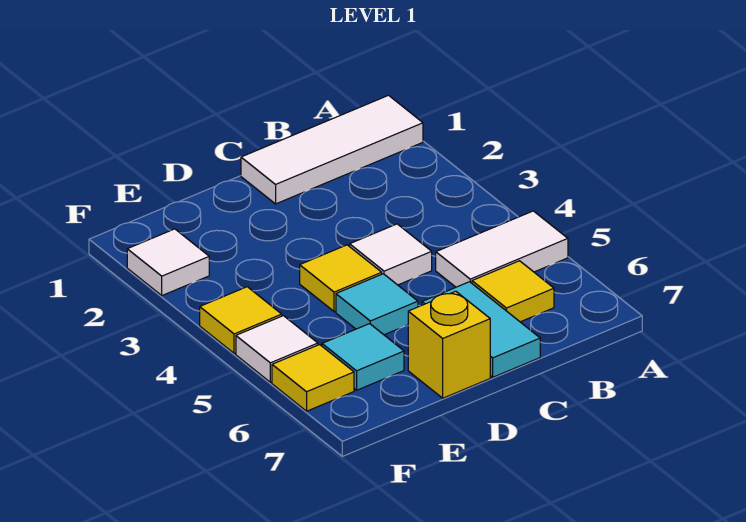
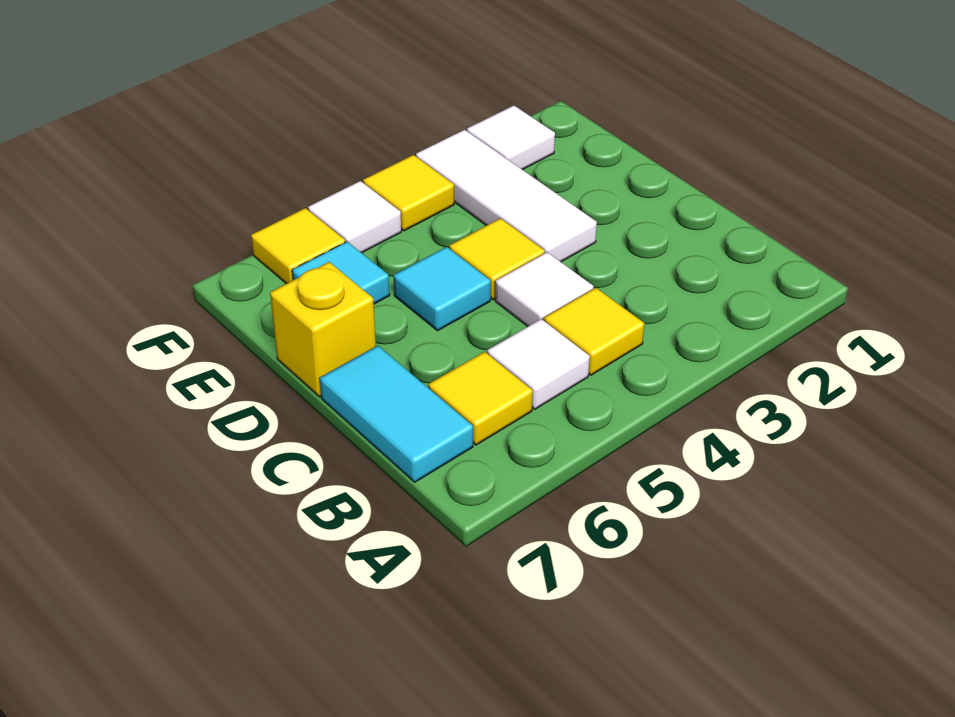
white tile A1:C1 level 1 -> white tile D3:F3 level 1
white tile A5:B5 level 1 -> white tile B5 level 1
none -> yellow tile B4 level 1
cyan tile C6:C7 level 1 -> cyan tile B7:C7 level 1

